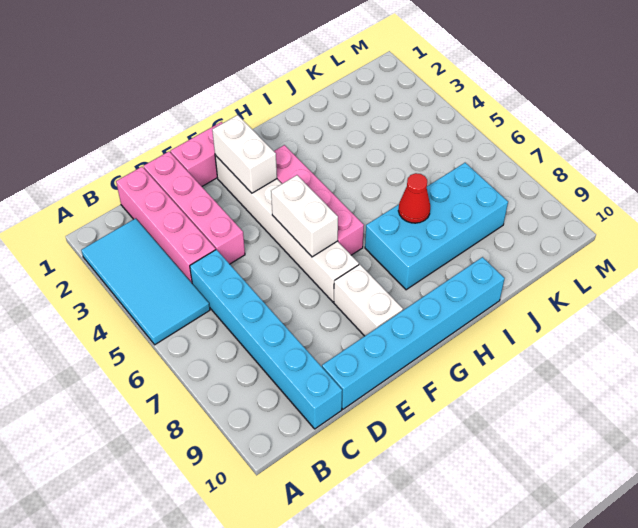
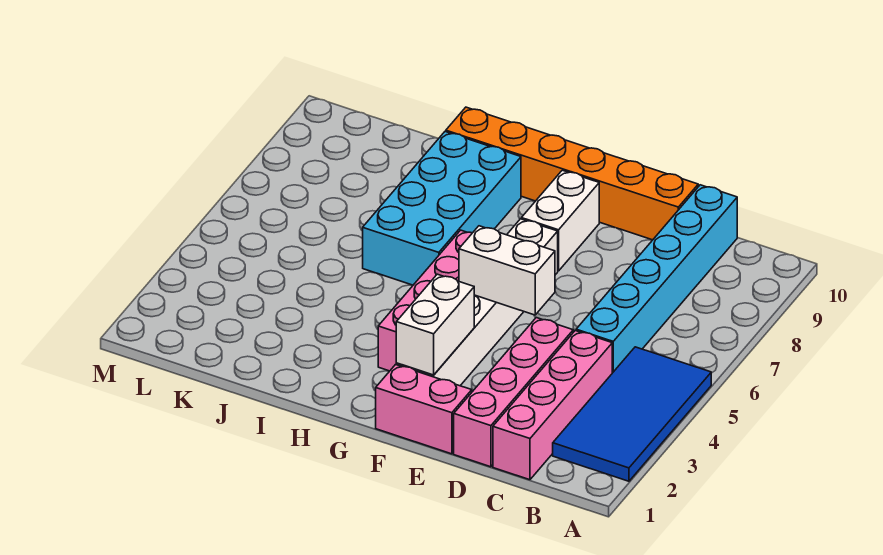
cyan tile A2:B5 level 1 -> blue tile A2:B5 level 1
cyan brick D10:I10 level 1 -> orange brick D10:I10 level 1
white brick F5:F6 level 2 -> white brick E5:F5 level 2
cyan brick H7:K8 level 1 -> cyan brick H6:I9 level 1
red cone I7 level 2 -> none

